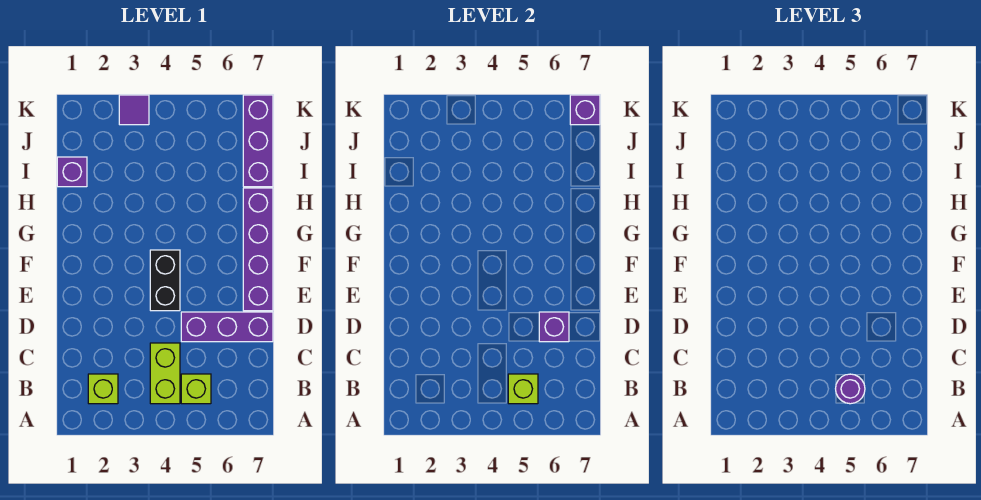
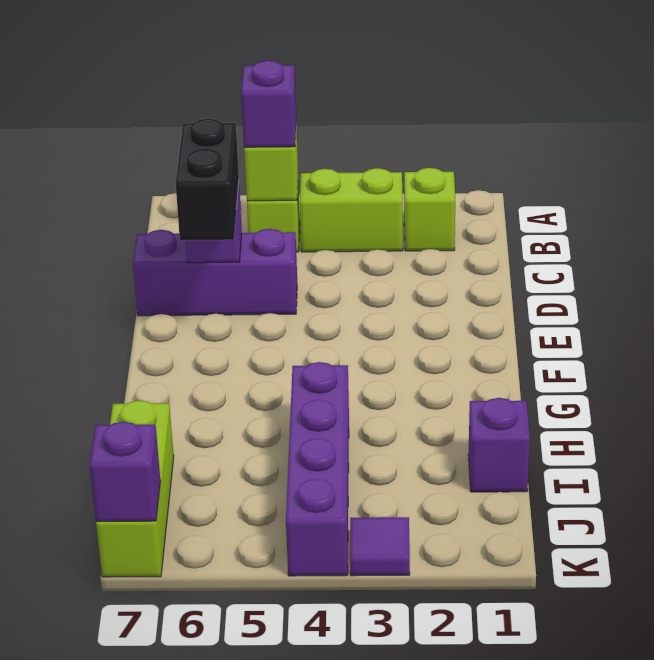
lime brick B4:C4 level 1 -> lime brick B3:B4 level 1
purple round brick B5 level 3 -> purple brick B5 level 3
black brick E4:F4 level 1 -> black brick D6:E6 level 3
purple brick E7:H7 level 1 -> purple brick H4:K4 level 1
purple brick I7:K7 level 1 -> lime brick I7:K7 level 1

